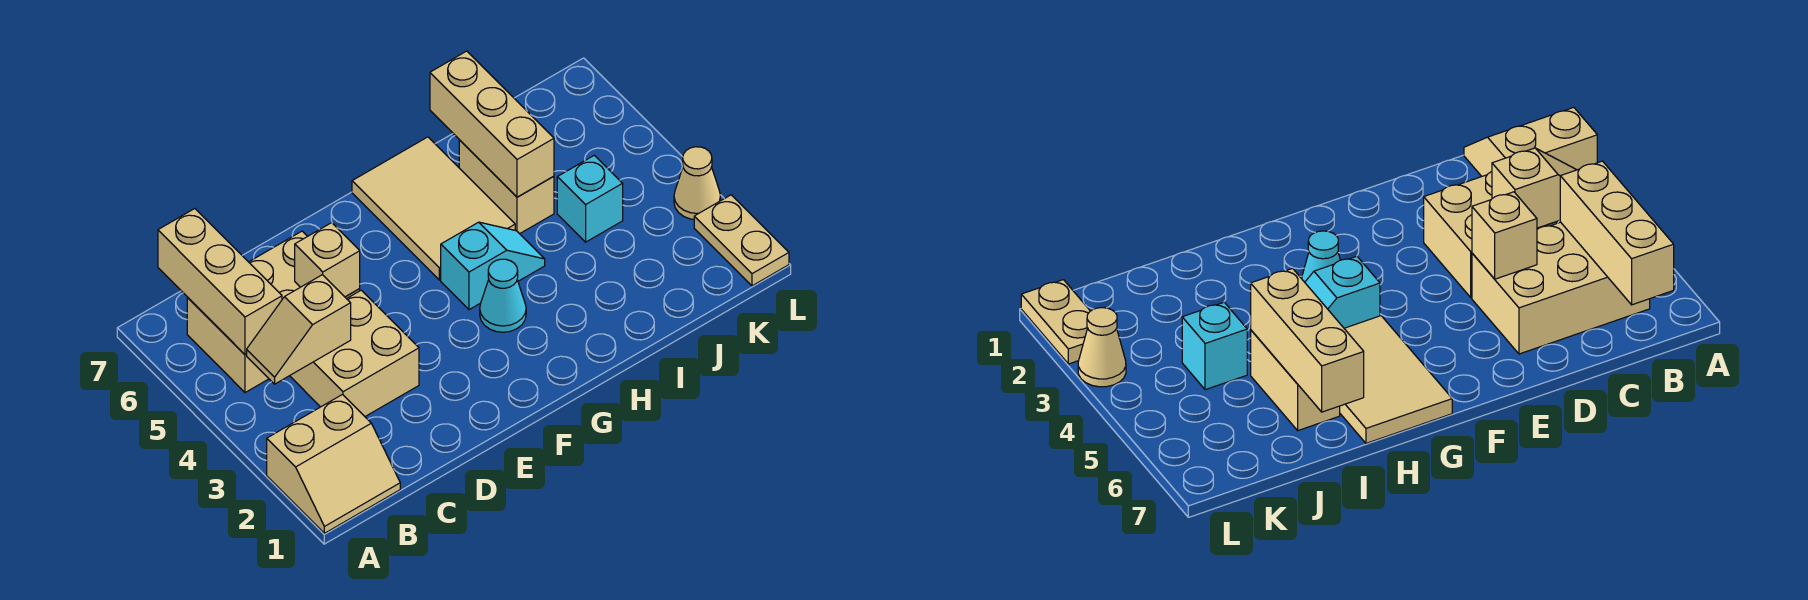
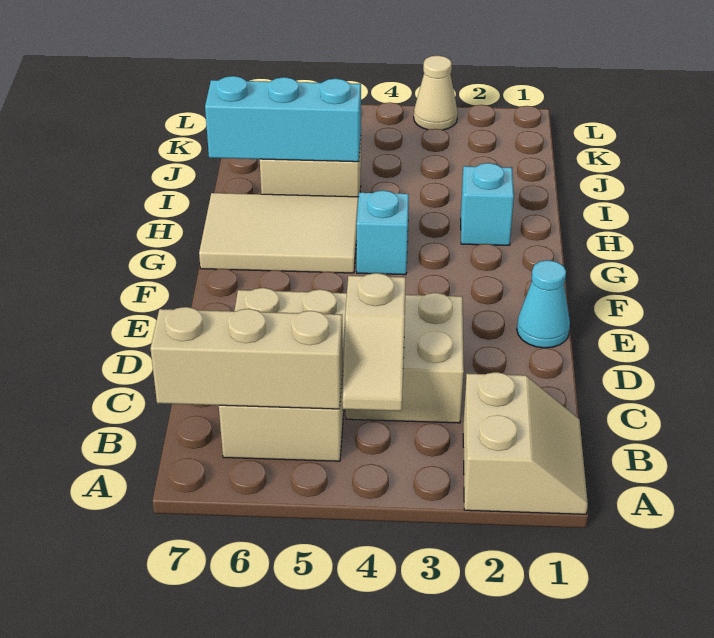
tan brick D5 level 2 -> none
cyan cone G3 level 1 -> cyan cone E1 level 1
tan brick I5:I7 level 2 -> cyan brick I5:I7 level 2
cyan brick J4 level 1 -> cyan brick H2 level 1
tan plate L1:L2 level 1 -> none

